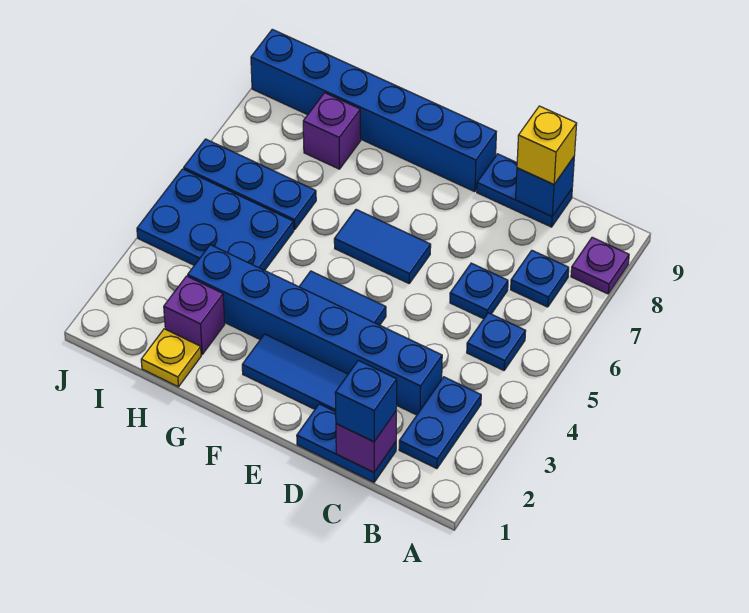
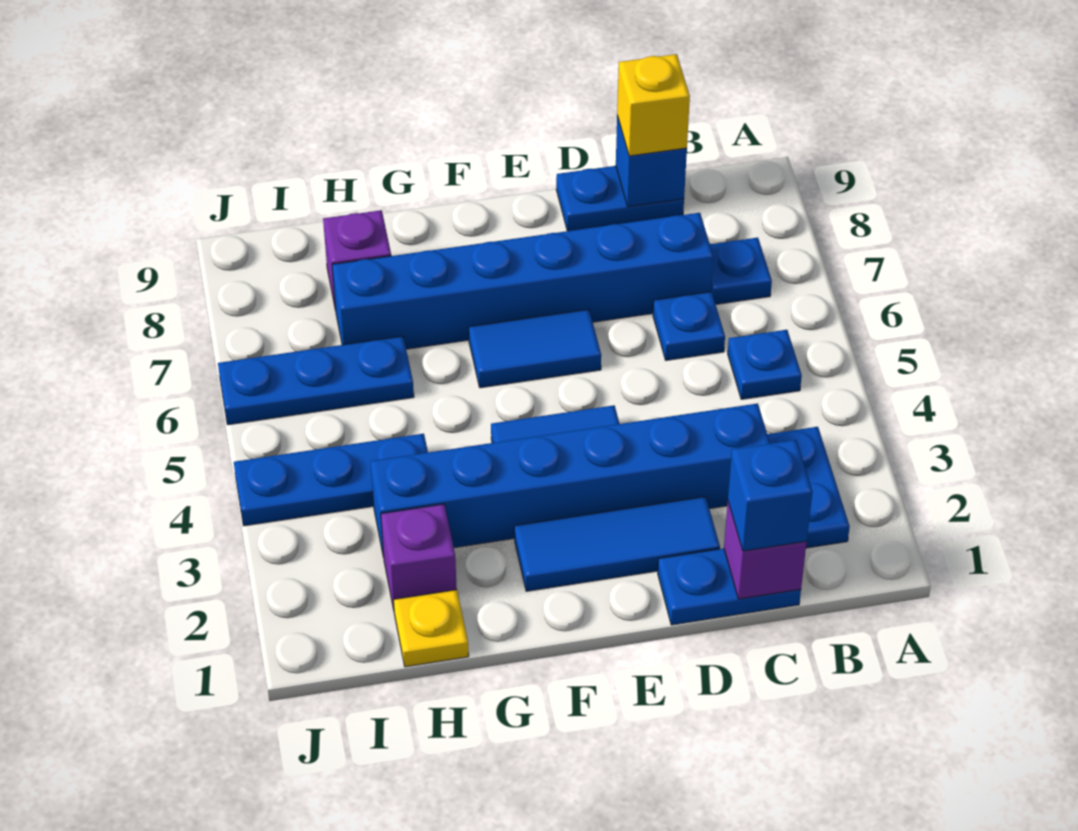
purple plate A8 level 1 -> none
blue brick E9:J9 level 1 -> blue brick C7:H7 level 1
blue plate H4:J5 level 1 -> blue plate H4:J4 level 1

